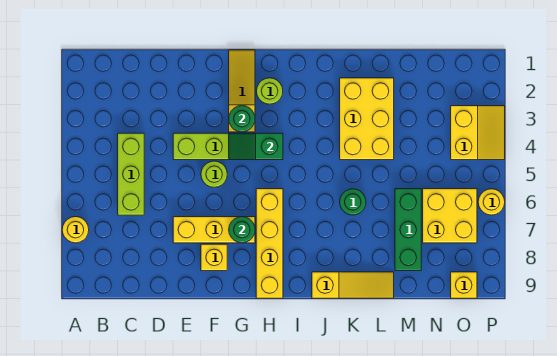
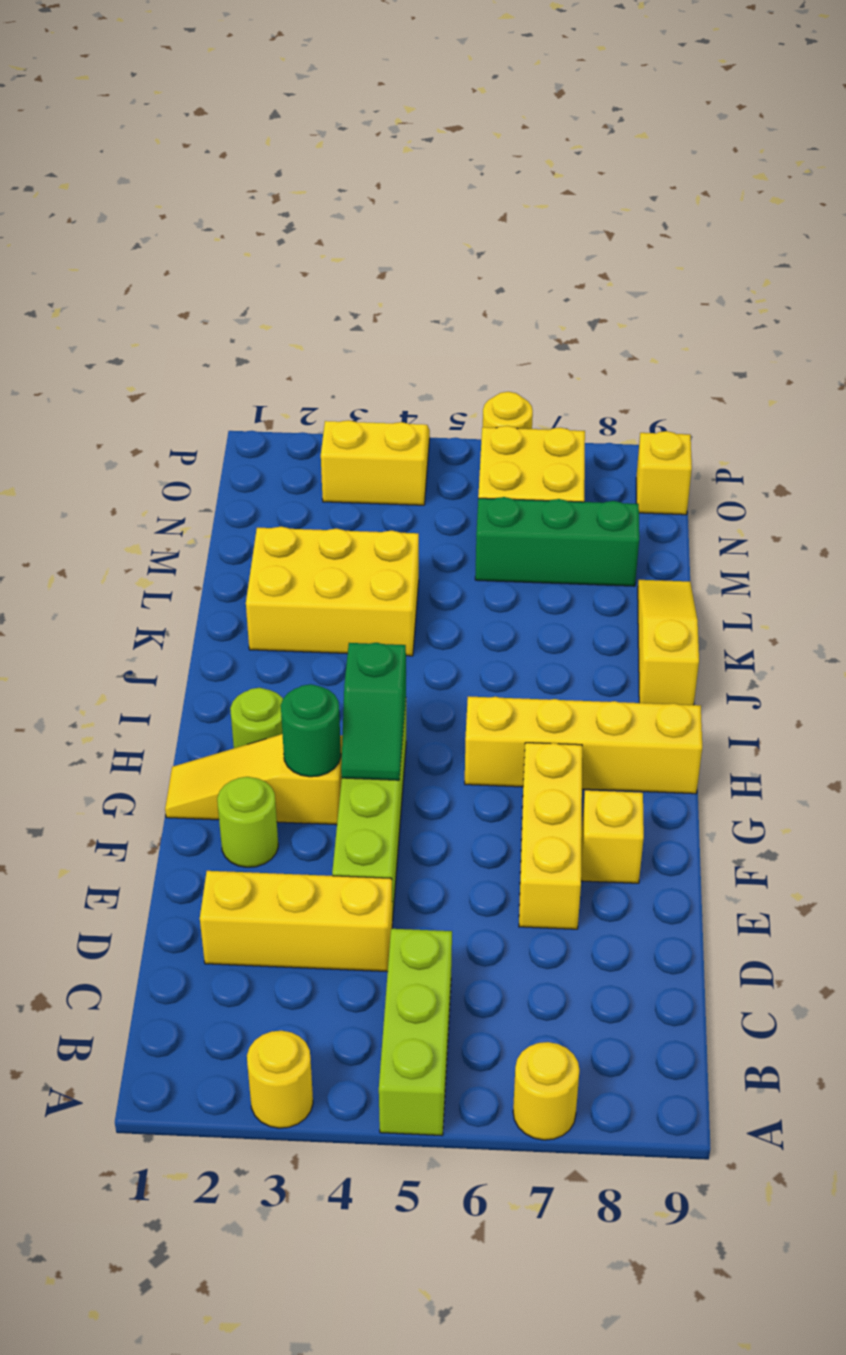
none -> yellow round brick A3 level 1
lime brick C4:C6 level 1 -> lime brick A5:C5 level 1
none -> yellow brick D2:D4 level 1
lime round brick F5 level 1 -> lime round brick F2 level 1
green round brick G7 level 2 -> none
green round brick K6 level 1 -> none

